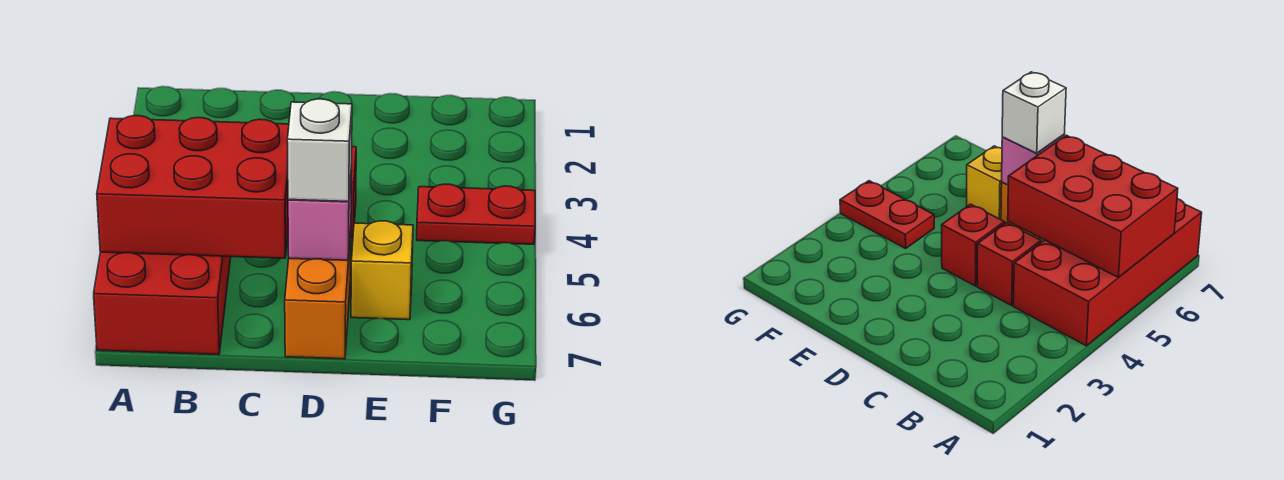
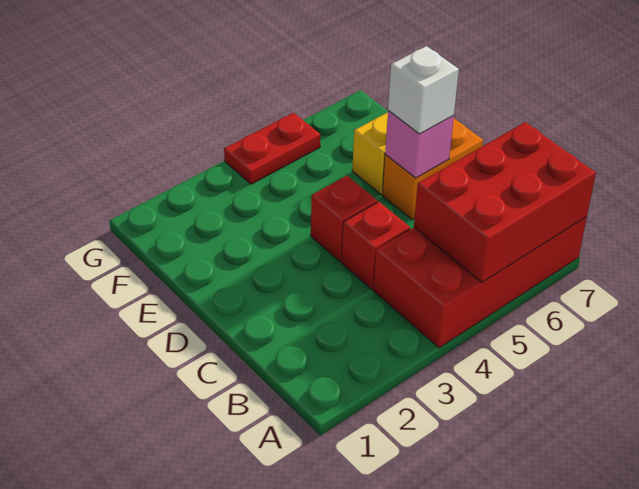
red brick A5:C6 level 2 -> red brick A5:B7 level 2
red plate F4:G4 level 1 -> red plate G4:G5 level 1

